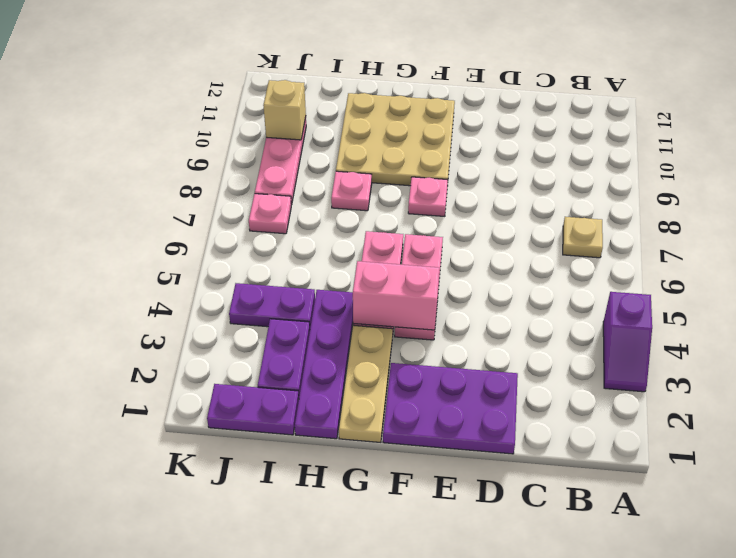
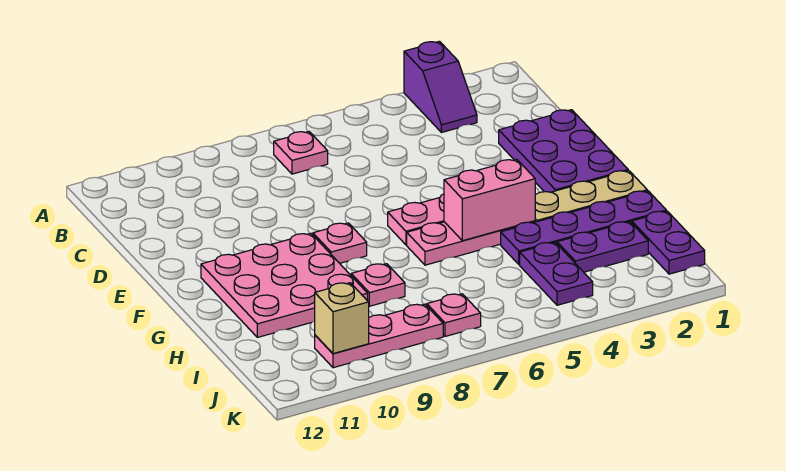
purple slope A3:A4 level 1 top 4 -> purple slope A3:B3 level 1 top A
tan plate B7 level 1 -> pink plate B7 level 1
pink brick F4:G4 level 2 -> pink brick G4:G5 level 2
tan plate F9:H11 level 1 -> pink plate F9:H11 level 1

